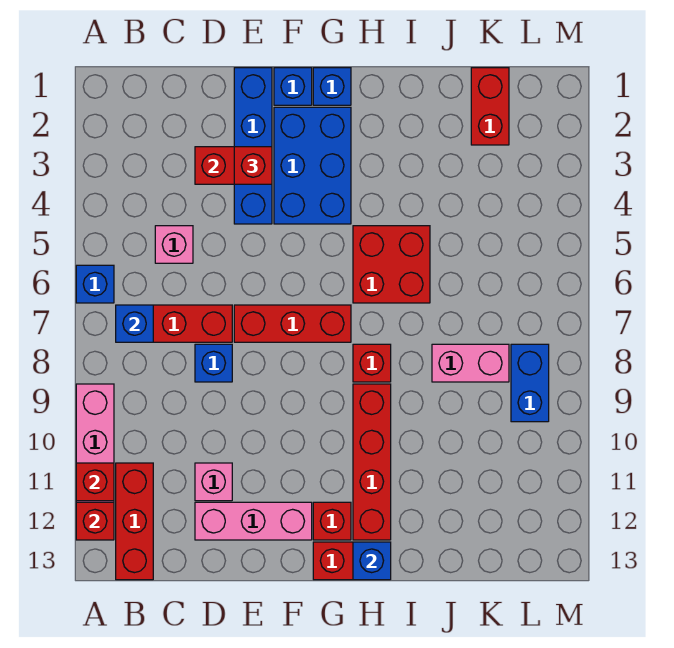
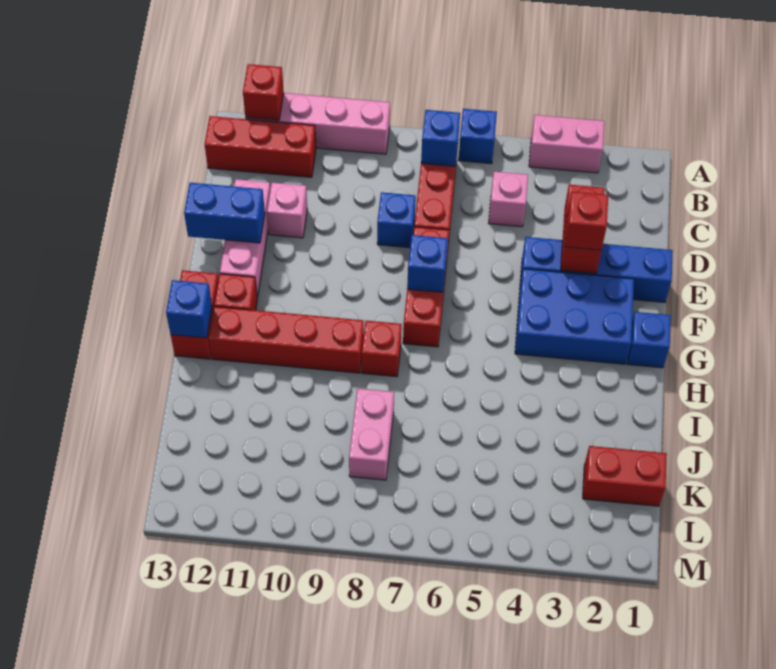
none -> pink brick A3:A4 level 1
red brick A11 level 2 -> none
blue brick F1 level 1 -> blue brick F7 level 2
red brick H5:I6 level 1 -> none
blue brick L8:L9 level 1 -> blue brick E12:E13 level 2

